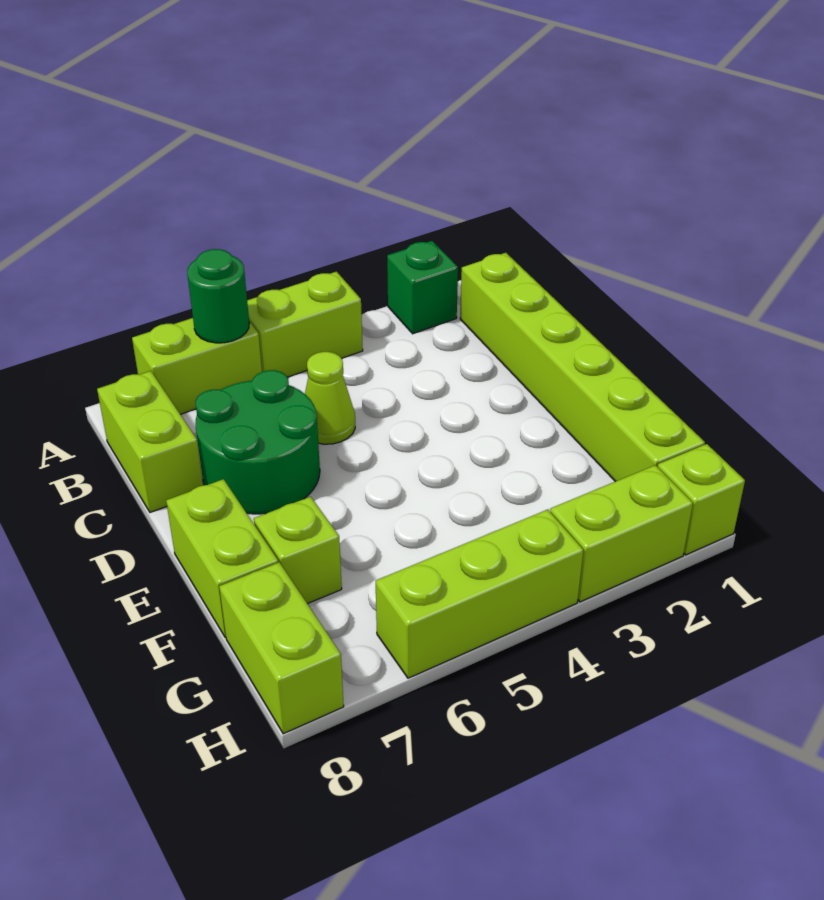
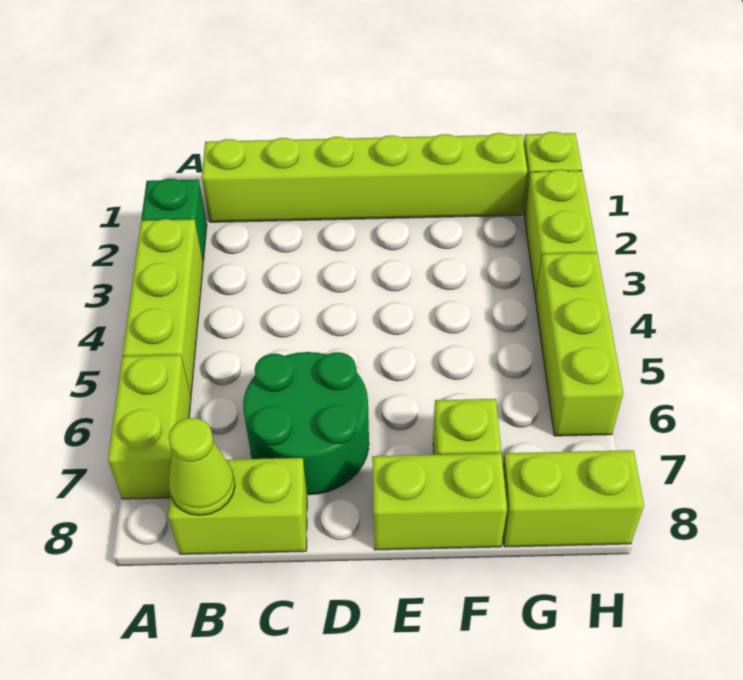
lime brick A4:A5 level 1 -> lime brick A3:A5 level 1
green round brick A6 level 2 -> none
lime cone C5 level 1 -> lime cone B8 level 2

